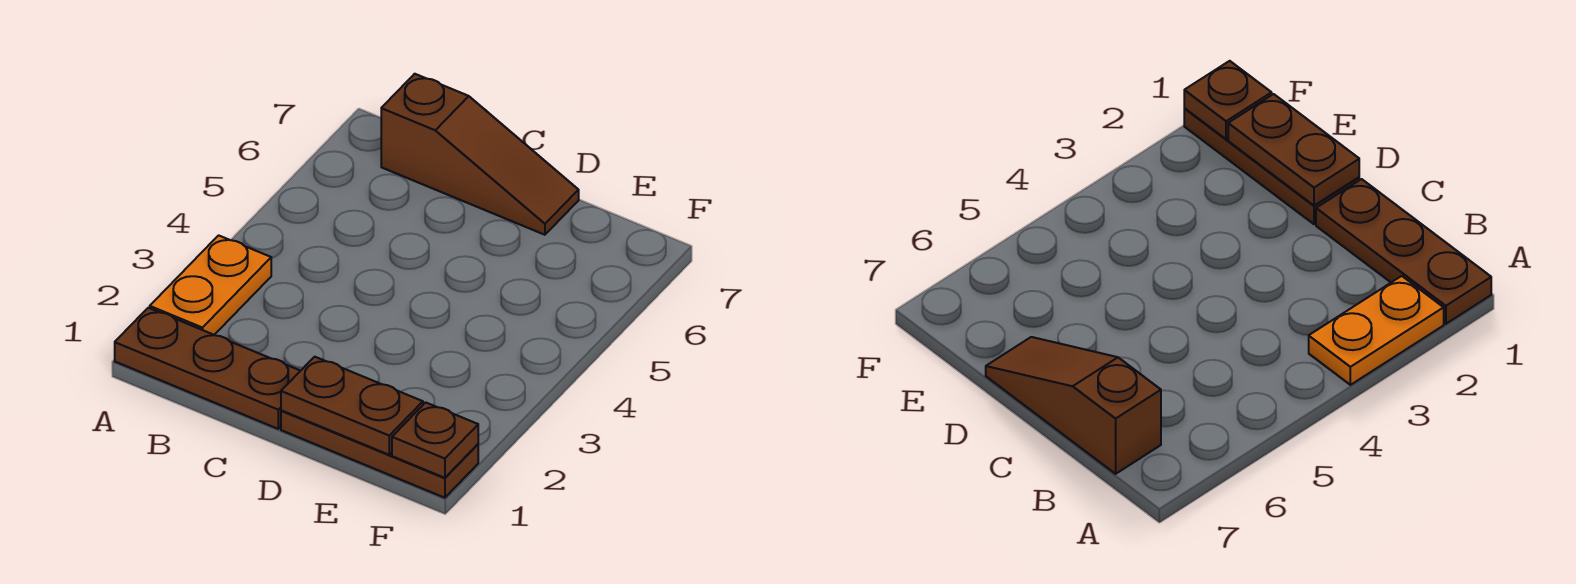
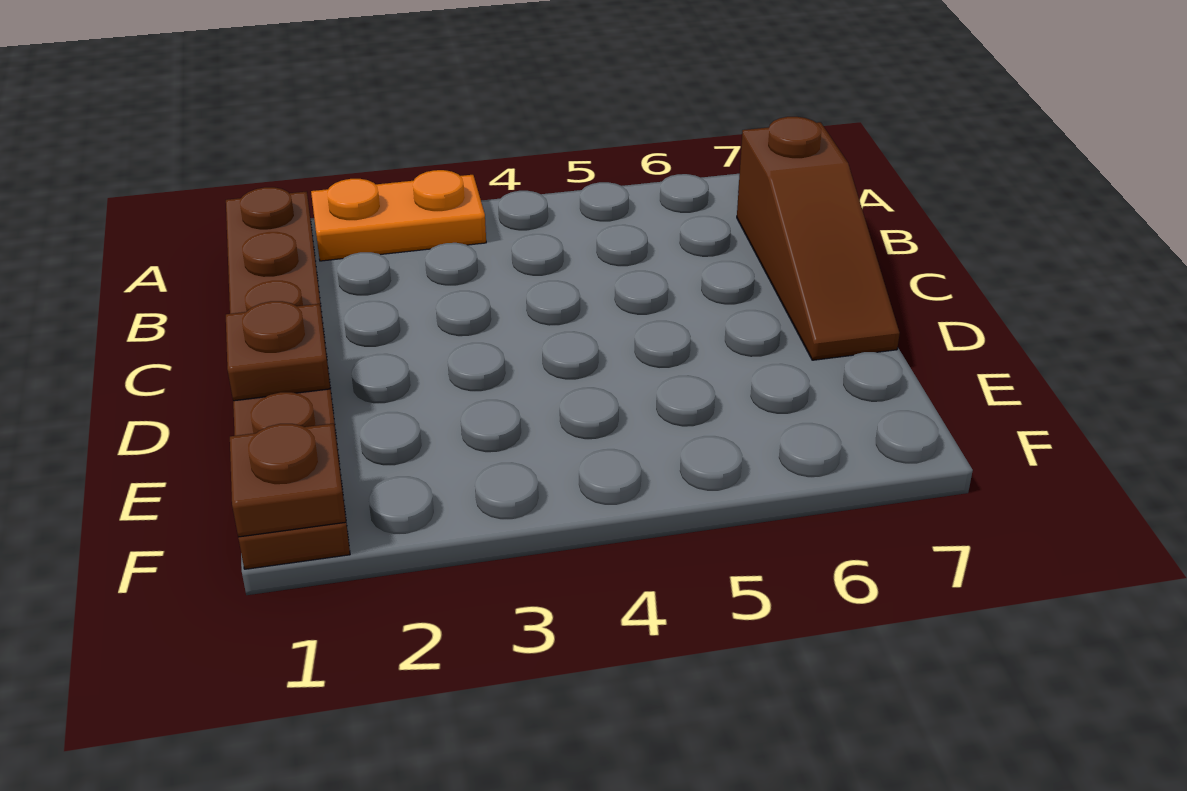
brown plate D1:E1 level 2 -> brown plate D1 level 2

